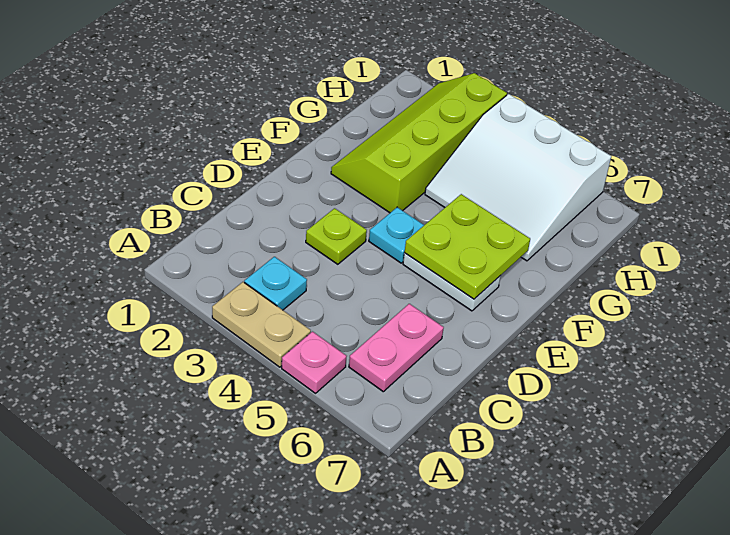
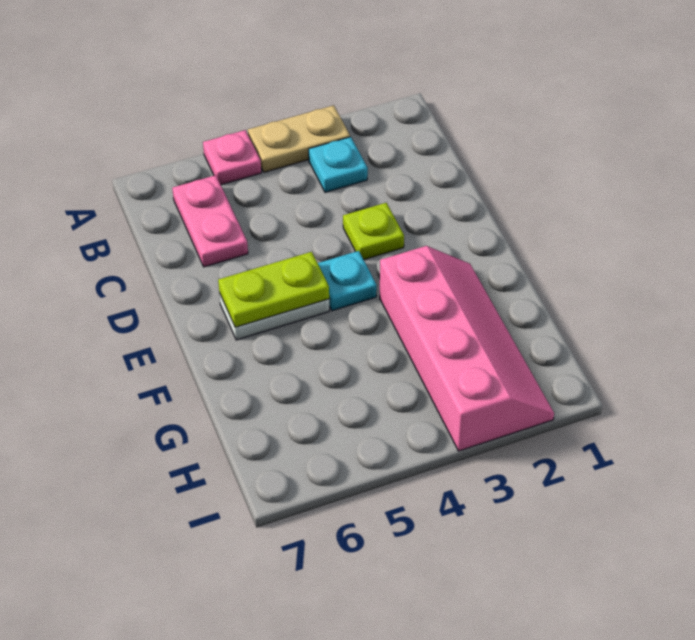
lime plate E5:F6 level 2 -> lime plate E5:E6 level 2
lime slope F2:I3 level 1 top 3 -> pink slope F2:I3 level 1 top 3
white slope G4:I6 level 1 top I -> none

